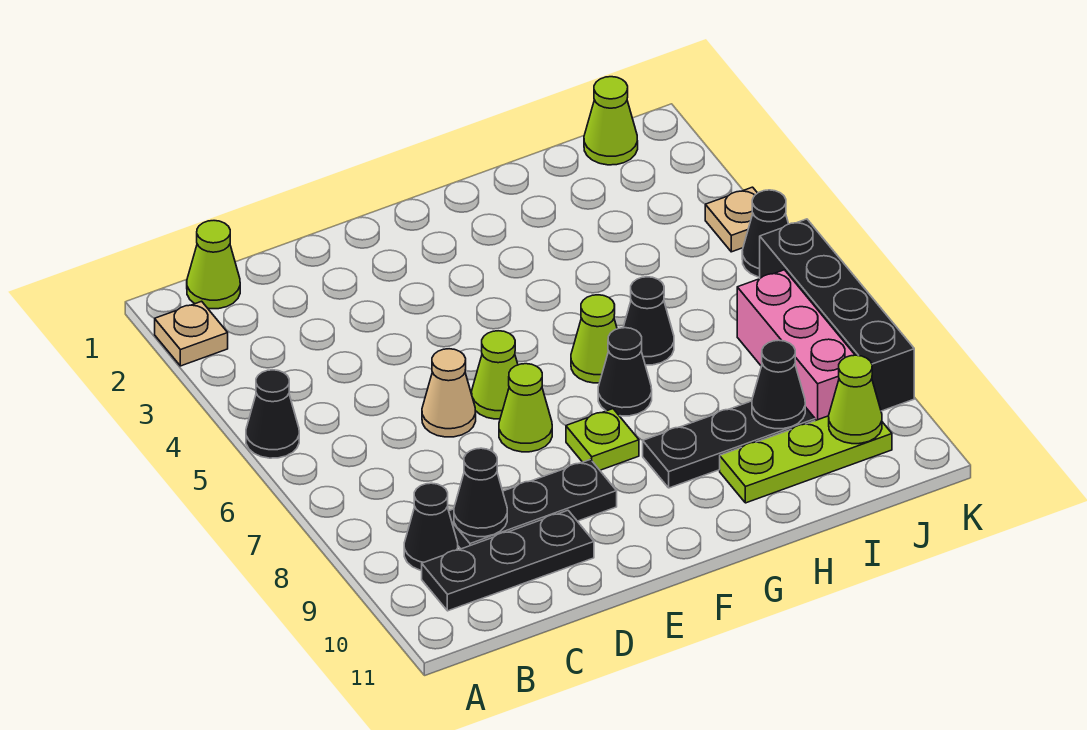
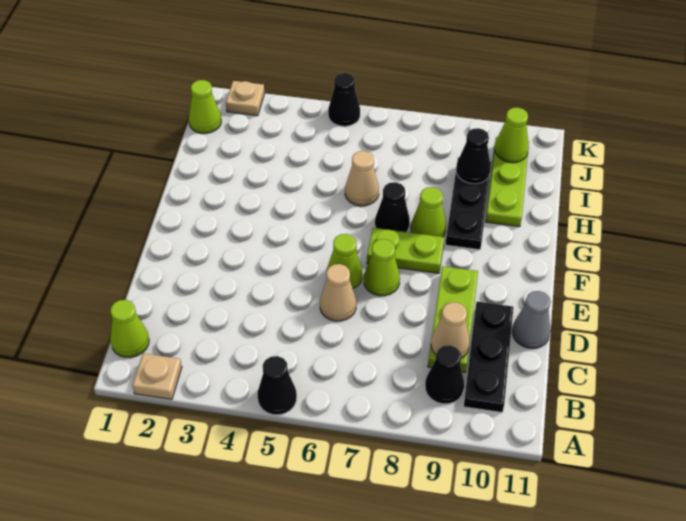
black plate C9:E9 level 1 -> lime plate C9:E9 level 1
black cone C9 level 2 -> tan cone C9 level 2
none -> grey cone D11 level 1
lime plate F8 level 1 -> lime plate F7:F8 level 1
lime cone G6 level 1 -> lime cone G8 level 1
black cone H6 level 1 -> tan cone H6 level 1
pink brick J7:J9 level 1 -> none
tan plate K4 level 1 -> tan plate K2 level 1
black brick K6:K9 level 1 -> none

